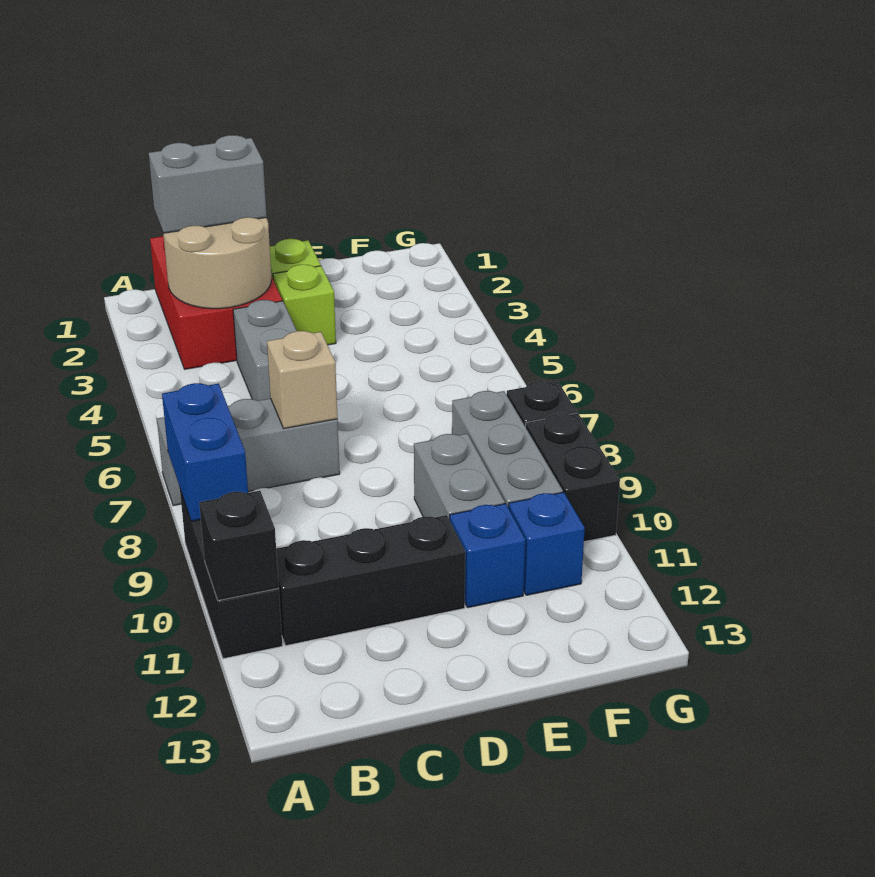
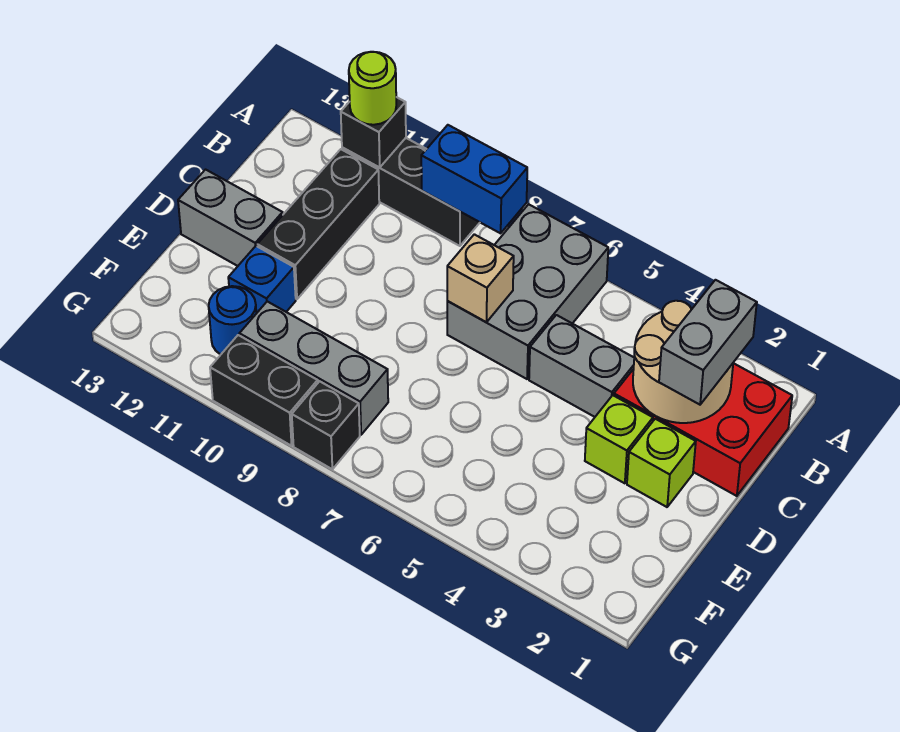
grey brick A7:C7 level 1 -> grey brick A6:C7 level 1
none -> lime round brick A11 level 3
grey brick E9:E10 level 1 -> grey brick D12:D13 level 1
blue brick F11 level 1 -> blue round brick F11 level 1

